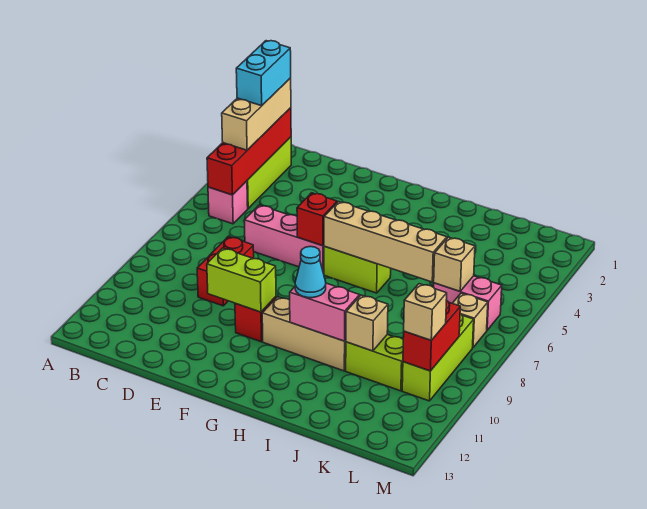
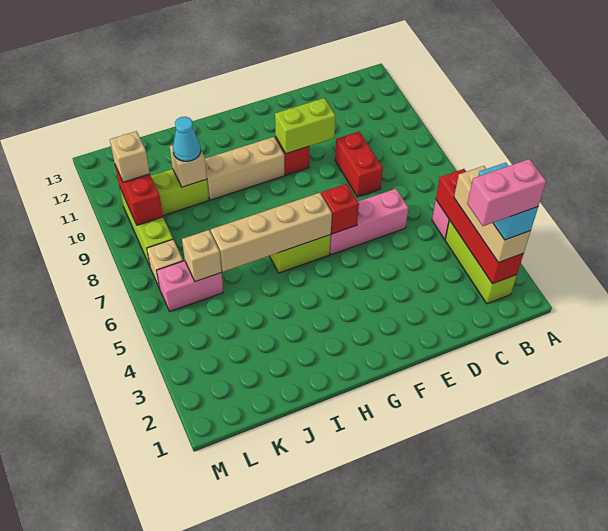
pink brick H10:I10 level 2 -> pink brick B2:C2 level 5
cyan cone H10 level 3 -> cyan cone J10 level 3

